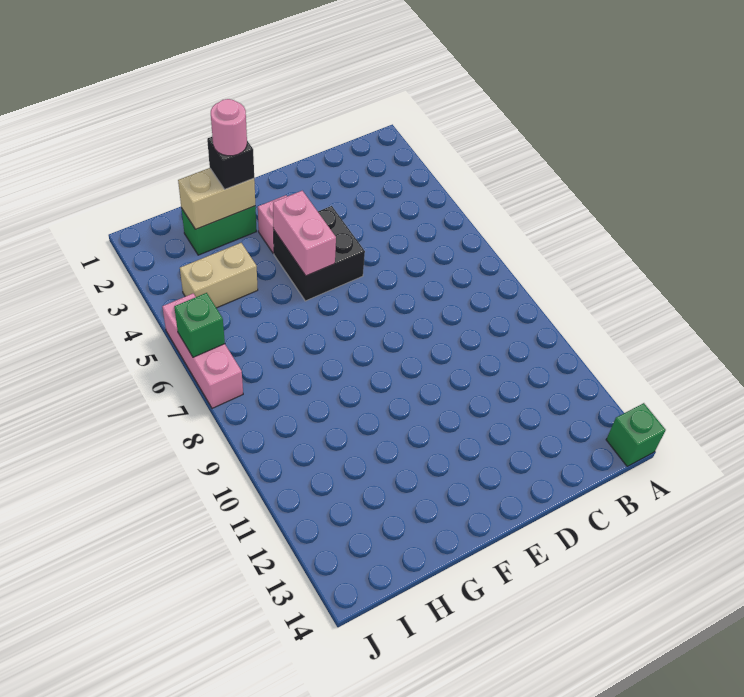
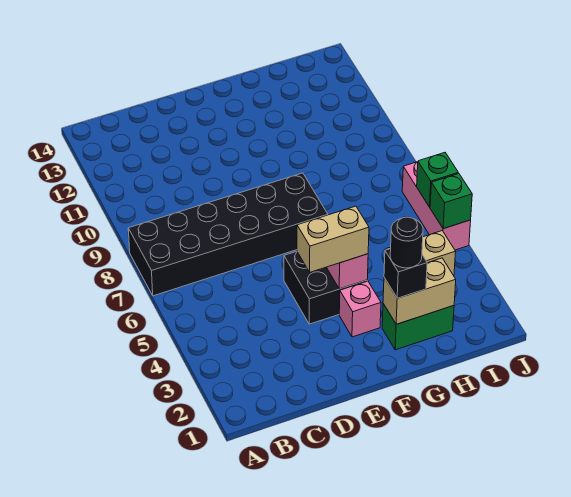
none -> black brick A7:F8 level 1
green brick A14 level 1 -> green brick J5 level 2
none -> tan brick E4:F4 level 3
pink round brick G2 level 4 -> black round brick G2 level 4

